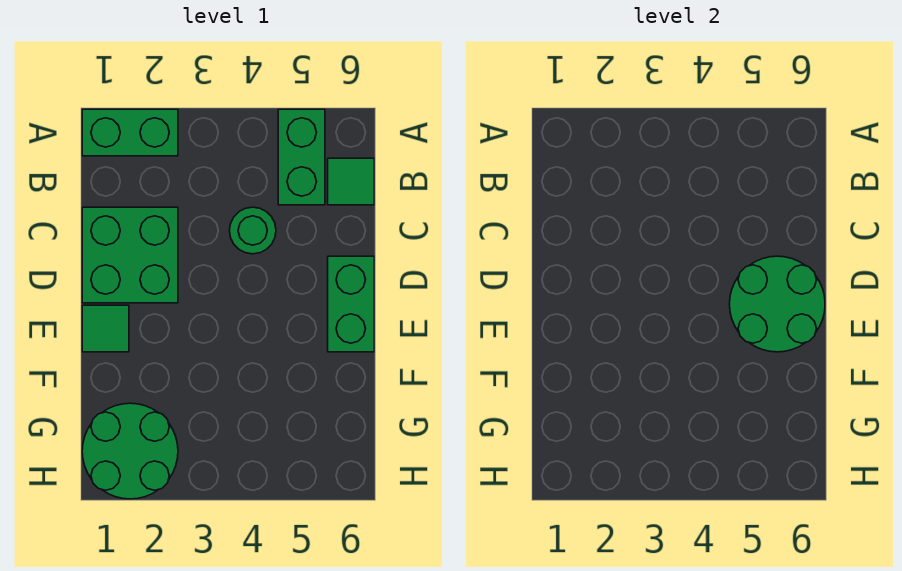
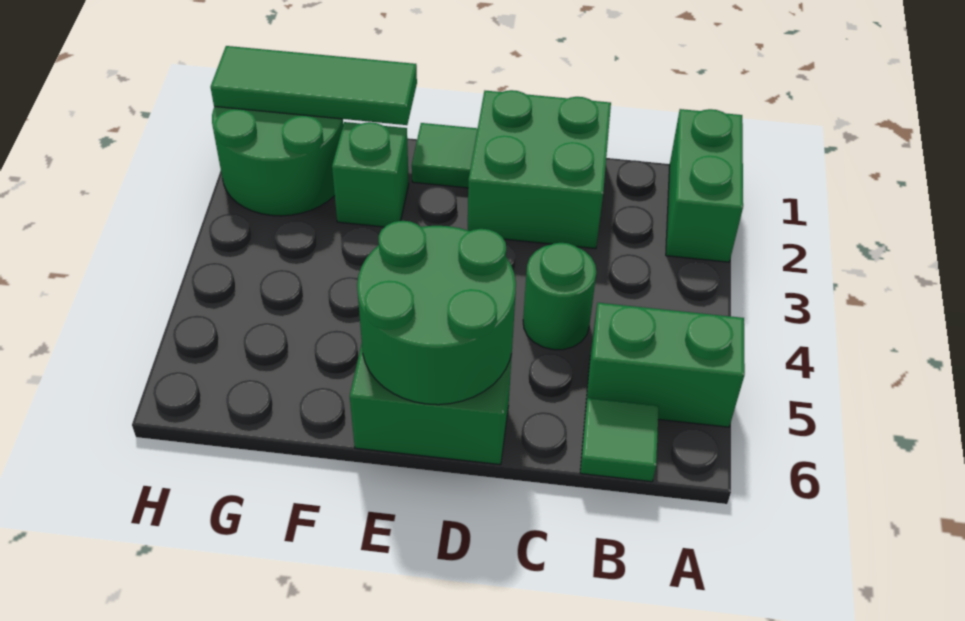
none -> green tile F1:H1 level 2
none -> green brick F2 level 1

